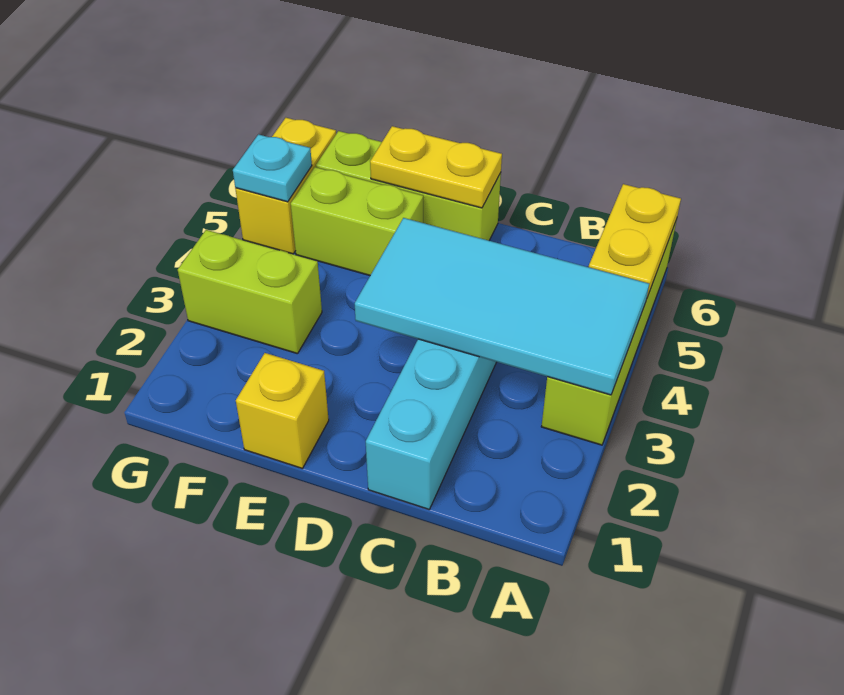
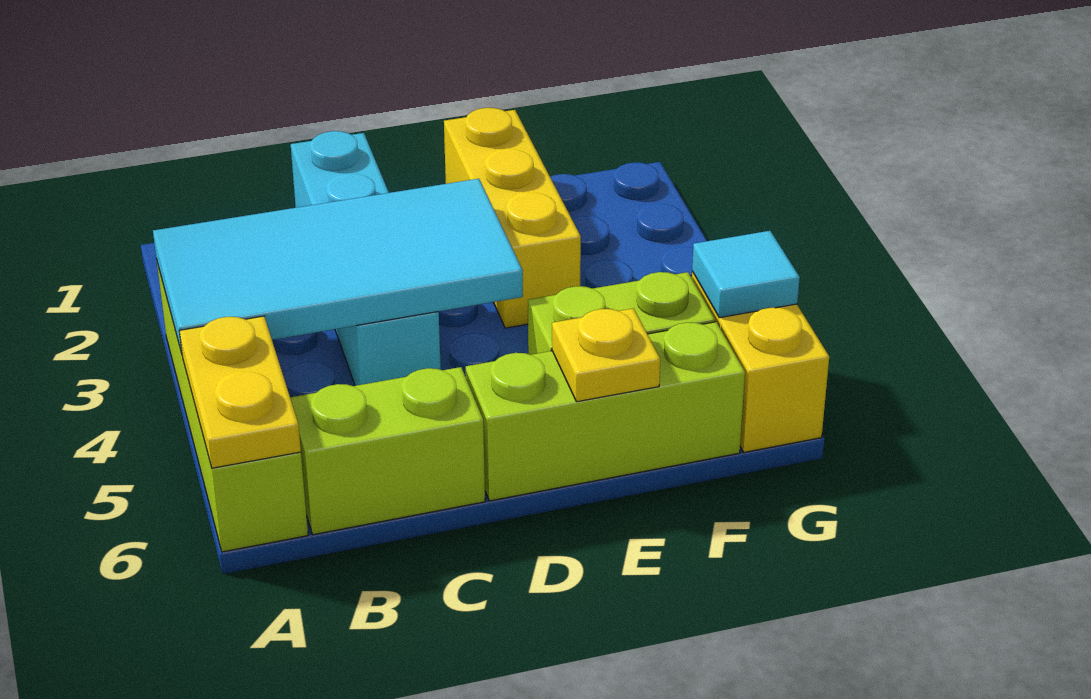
yellow plate D6:E6 level 2 -> yellow plate E6 level 2
yellow brick E1 level 1 -> yellow brick E1:E3 level 1
lime brick F3:G3 level 1 -> lime brick B6:C6 level 1
cyan plate G5 level 2 -> cyan tile G5 level 2

